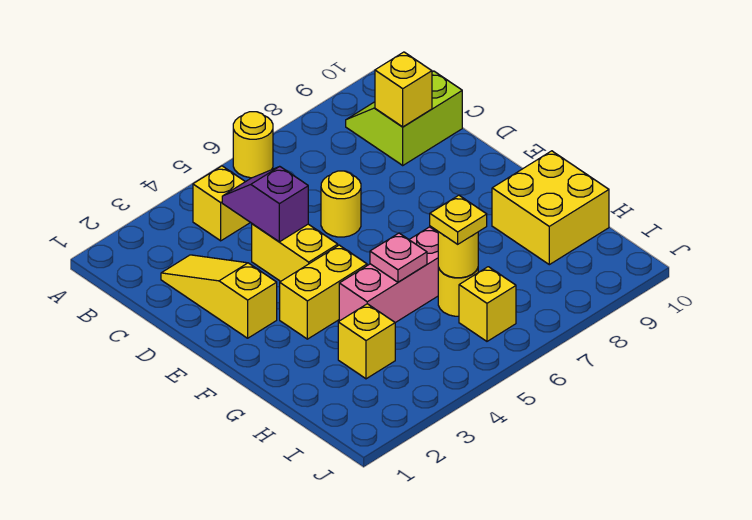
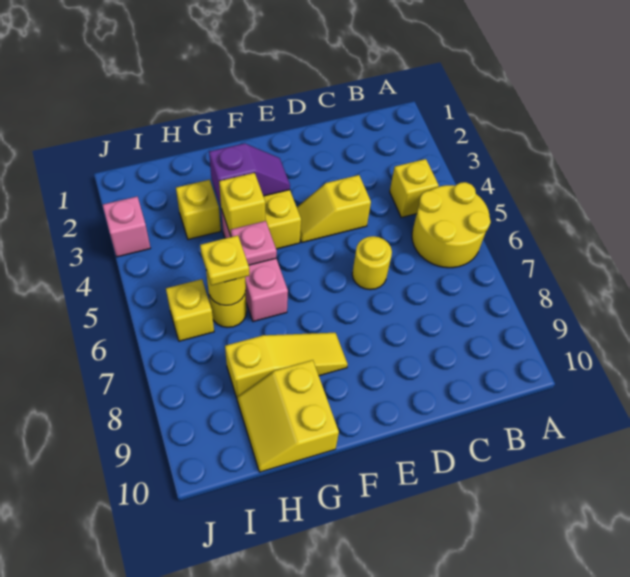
yellow round brick A6 level 1 -> yellow round brick A5:B6 level 1
lime slope B9:C10 level 1 top C -> none
yellow slope C2:E2 level 1 top E -> yellow slope F8:H8 level 1 top H
purple slope C4:D4 level 2 top D -> purple slope F3:G3 level 2 top G
yellow brick C9 level 2 -> yellow brick G4 level 2
yellow brick D4:E4 level 1 -> yellow slope D4:E4 level 1 top D
yellow brick G9:H10 level 1 -> yellow slope G9:H10 level 1 top G
none -> pink brick J3 level 1

